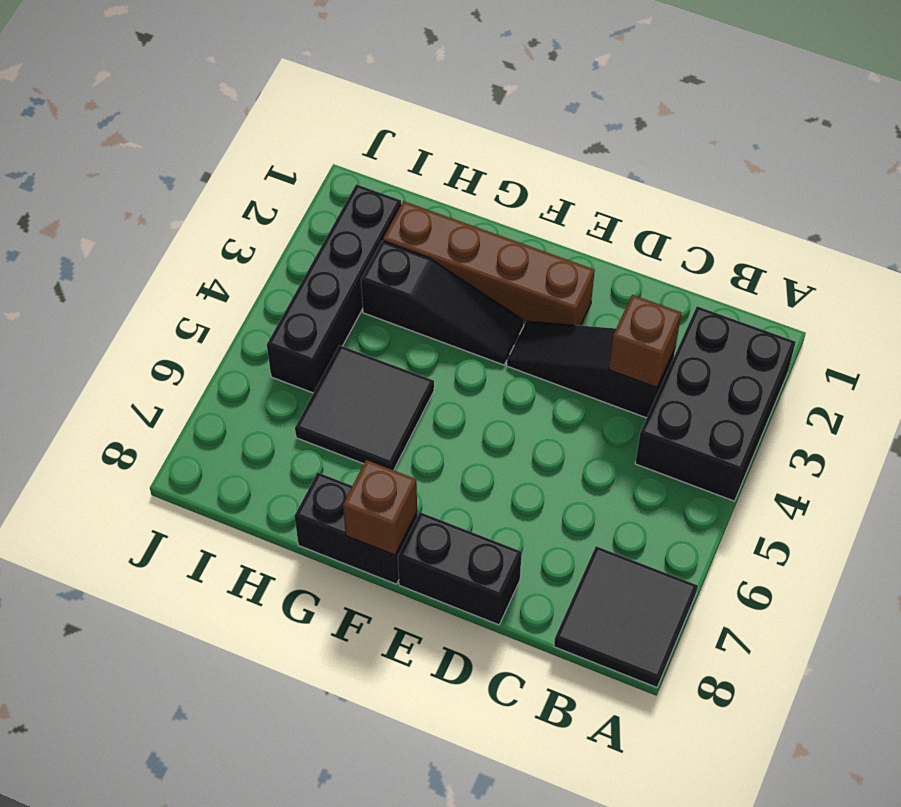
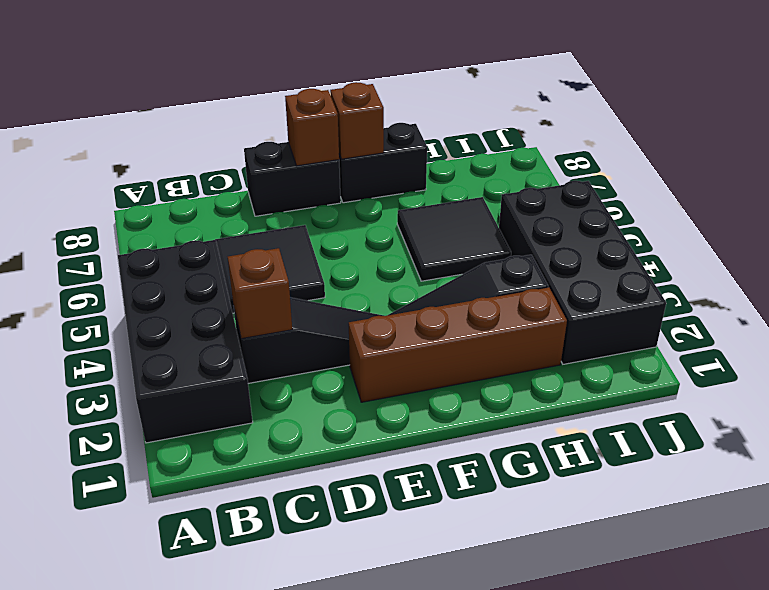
black brick A2:B4 level 1 -> black brick A2:B5 level 1
black tile A7:B8 level 1 -> black tile C5:D6 level 1
none -> brown brick E8 level 2
black brick I2:I5 level 1 -> black brick I2:J5 level 1

